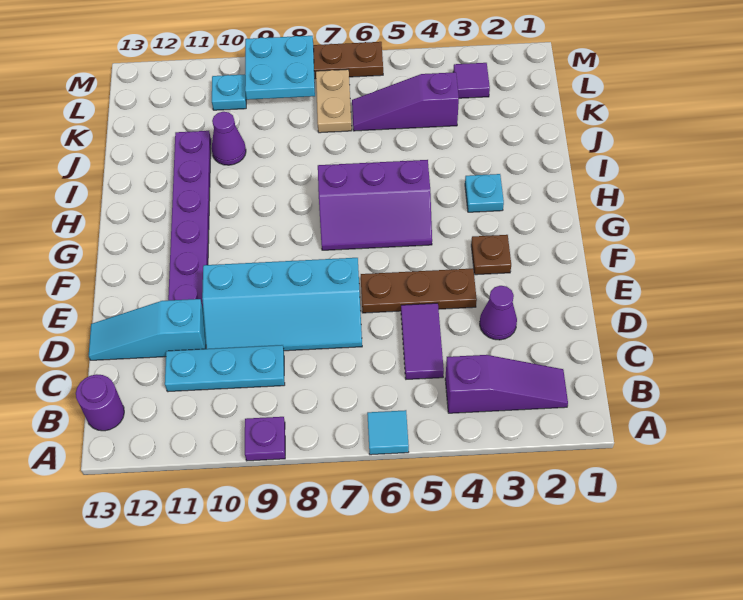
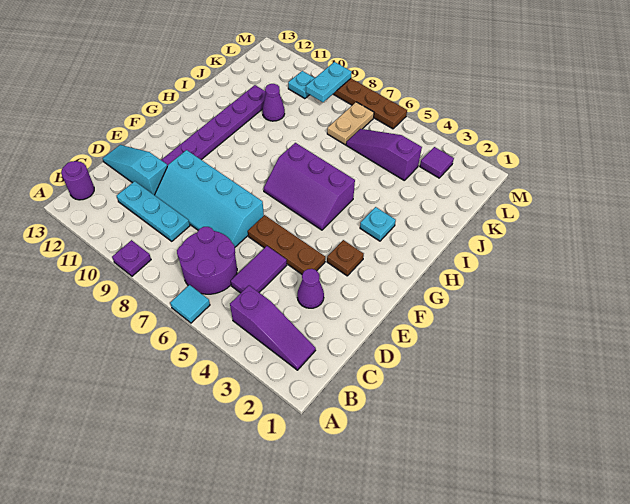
none -> purple round brick B6:C7 level 1
cyan plate L8:M9 level 2 -> cyan plate L9:M9 level 2

